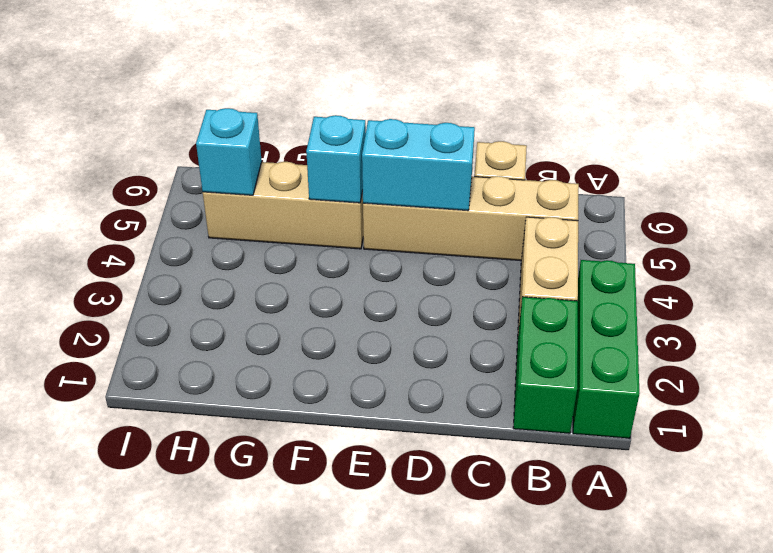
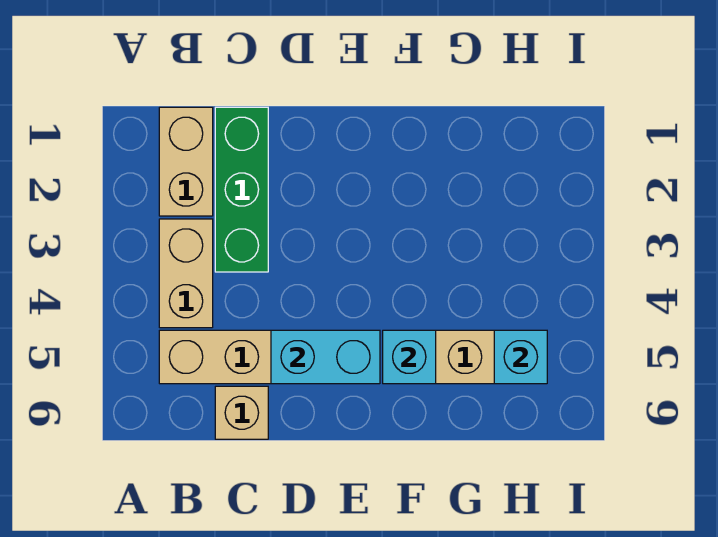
green brick A1:A3 level 1 -> green brick C1:C3 level 1
green brick B1:B2 level 1 -> tan brick B1:B2 level 1

